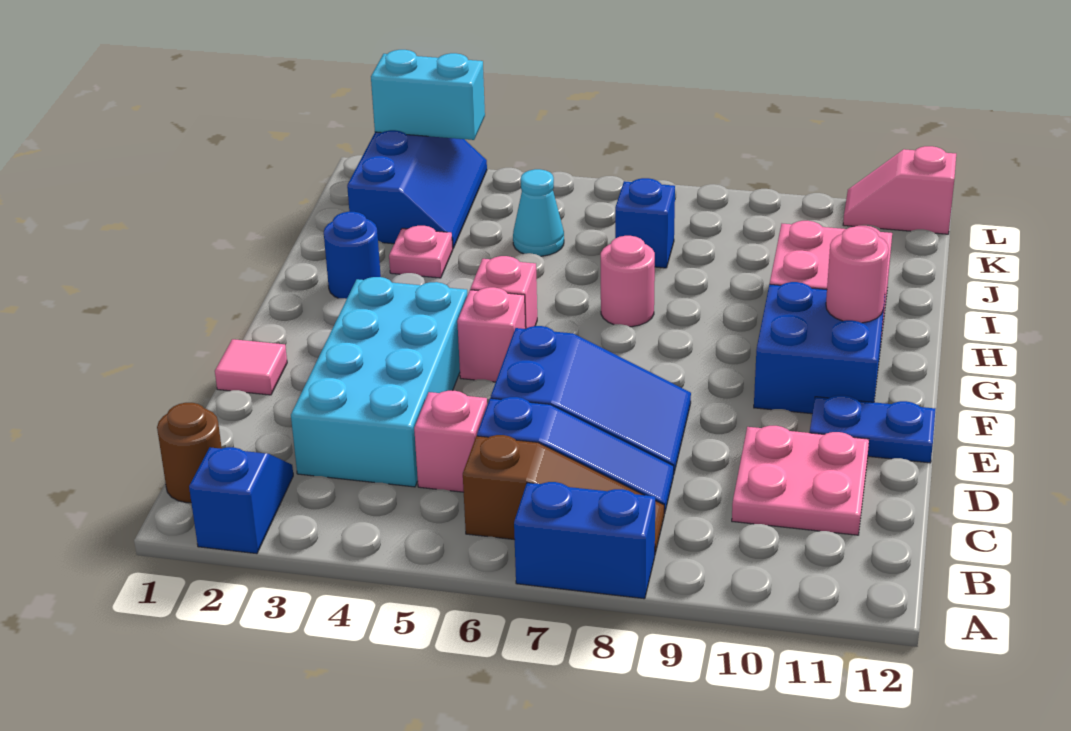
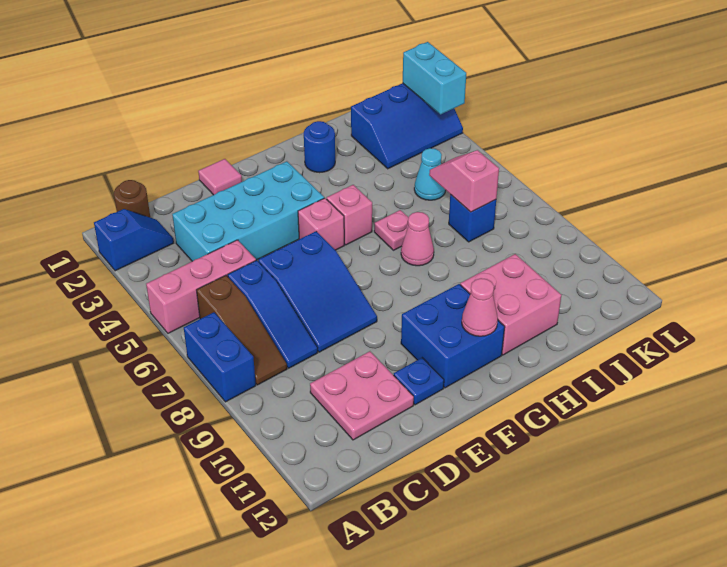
pink brick C5 level 1 -> pink brick A5:C5 level 1
blue plate E11:E12 level 1 -> blue plate E11 level 1
pink round brick G11 level 2 -> pink cone G11 level 2
pink round brick H7 level 1 -> pink cone H7 level 1
pink plate I3 level 1 -> pink plate H6 level 1
pink slope L11:L12 level 1 top 12 -> pink slope J6:J7 level 2 top 7

